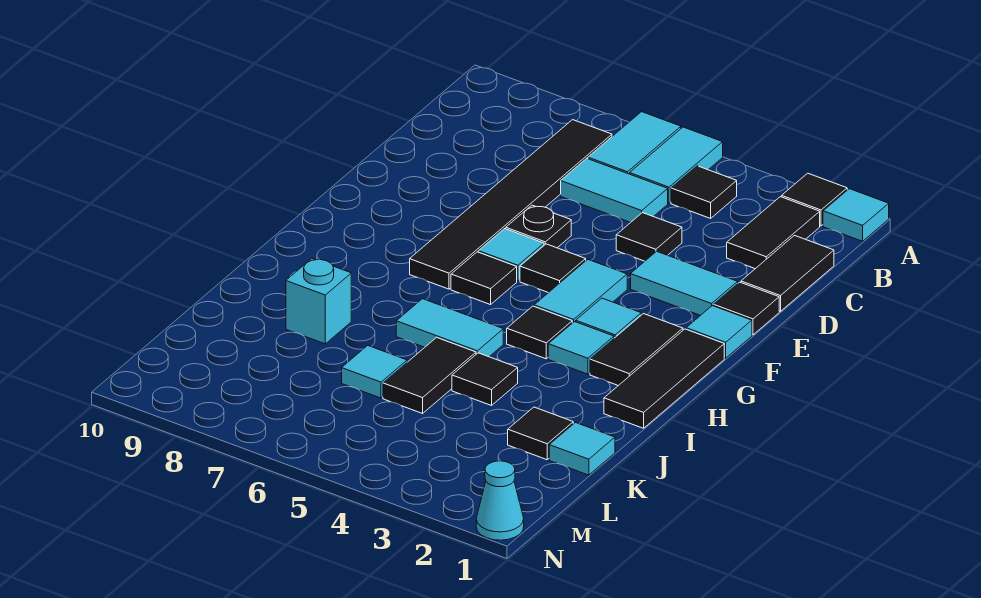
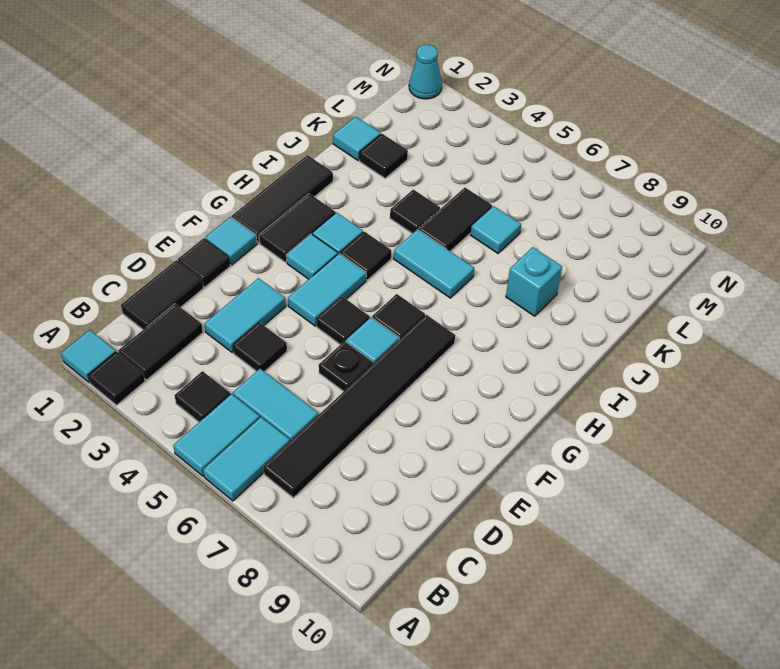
cyan tile E2:E3 level 1 -> cyan tile D3:E3 level 1

